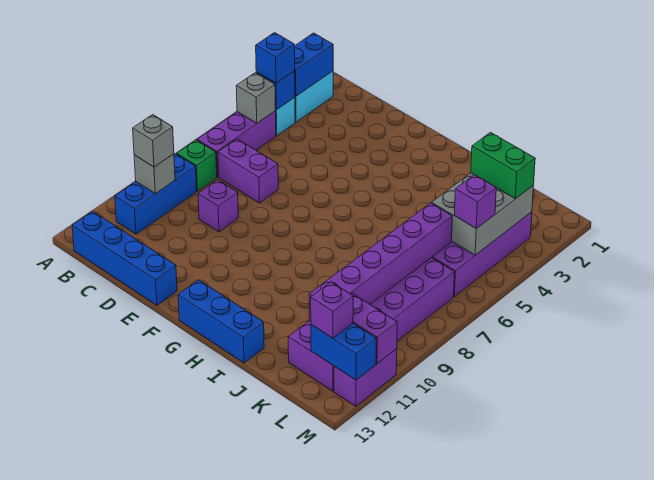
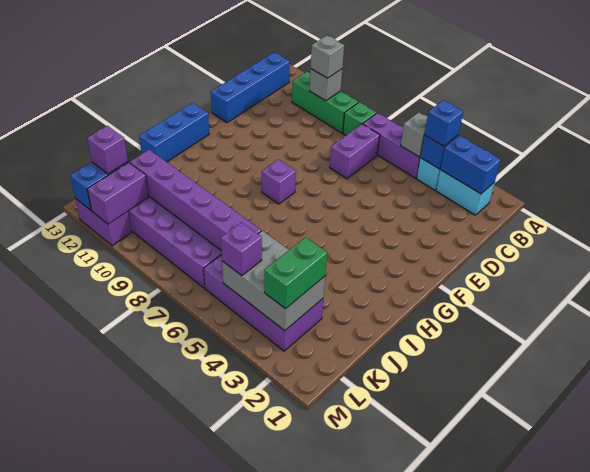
blue brick B9:B11 level 1 -> green brick B9:B11 level 1
purple brick D9 level 1 -> purple brick G8 level 1

